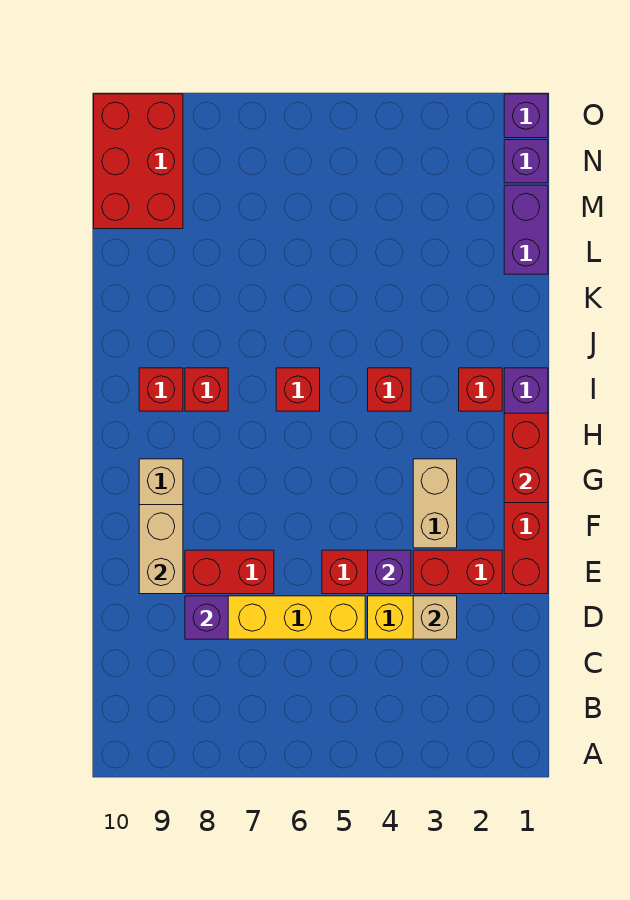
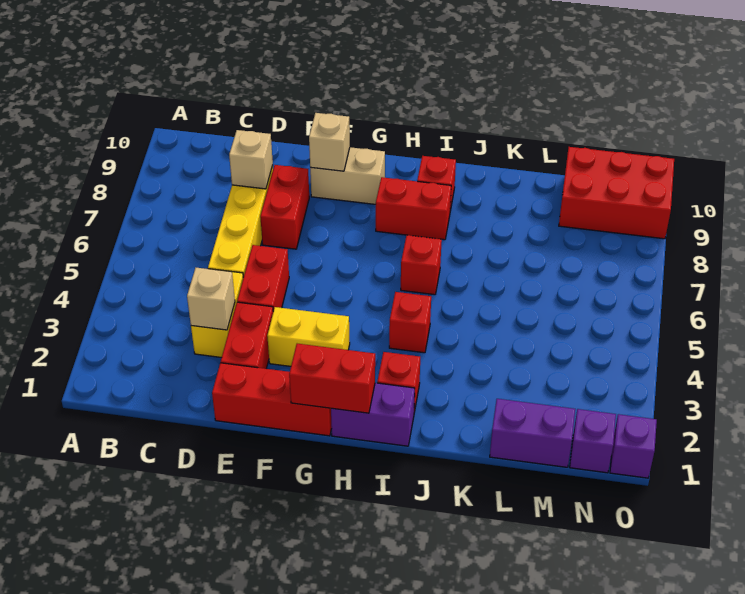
purple brick D8 level 2 -> tan brick D8 level 2
purple brick E4 level 2 -> none
tan brick E9:F9 level 2 -> tan brick F9 level 2
tan brick F3:G3 level 1 -> yellow brick F3:G3 level 1
red brick I8 level 1 -> red brick H8:I8 level 1

